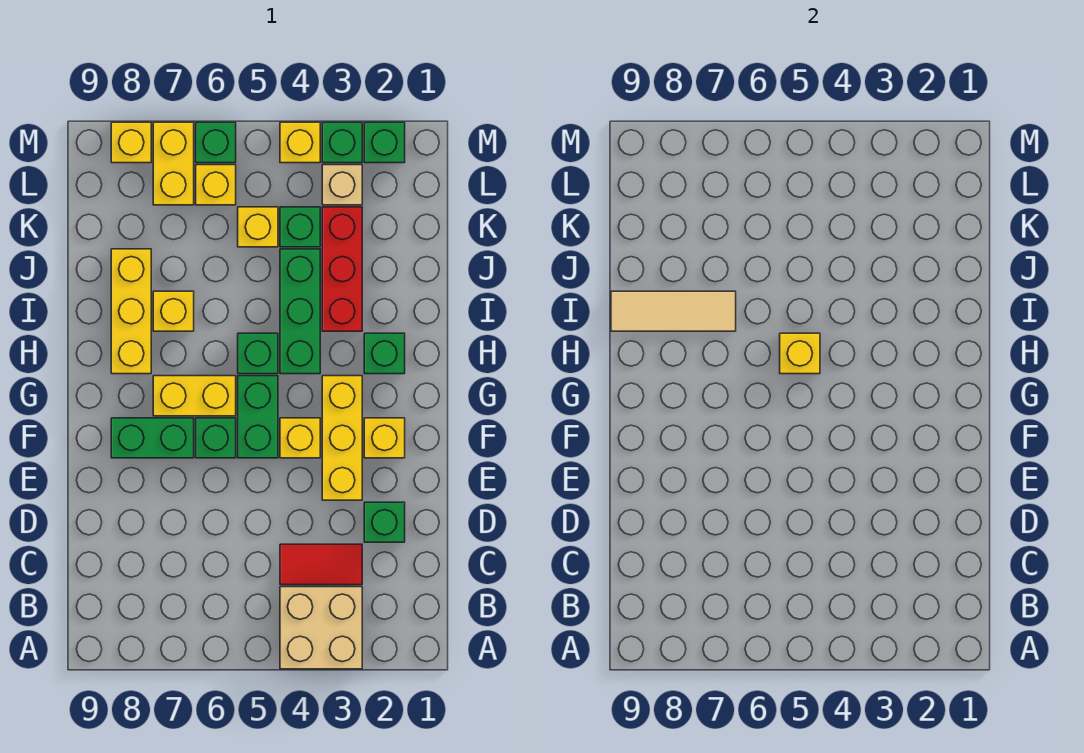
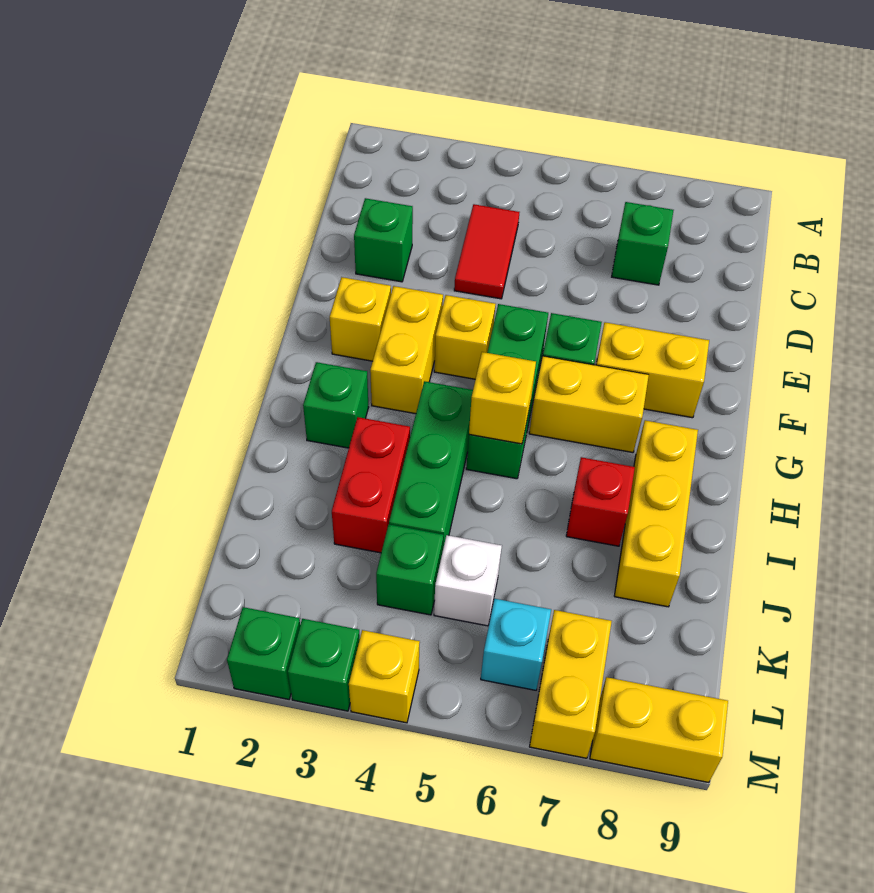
tan brick A3:B4 level 1 -> none
red tile C3:C4 level 1 -> red tile C4:D4 level 1
yellow brick E3:G3 level 1 -> yellow brick F3:G3 level 1
green brick F7:F8 level 1 -> yellow brick F7:F8 level 1
red brick I3:K3 level 1 -> red brick I3:J3 level 1
yellow brick I7 level 1 -> red brick I7 level 1
tan tile I7:I9 level 2 -> none
yellow brick K5 level 1 -> white brick K5 level 1
tan brick L3 level 1 -> none
yellow brick L6 level 1 -> cyan brick L6 level 1
green brick M6 level 1 -> green brick C7 level 1
yellow brick M8 level 1 -> yellow brick M8:M9 level 1

